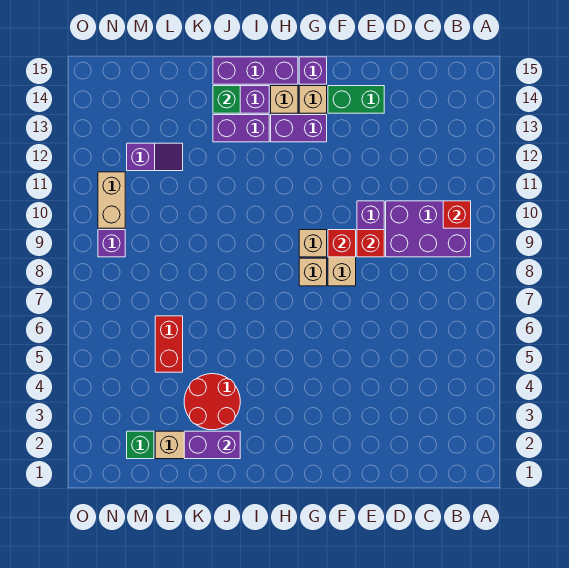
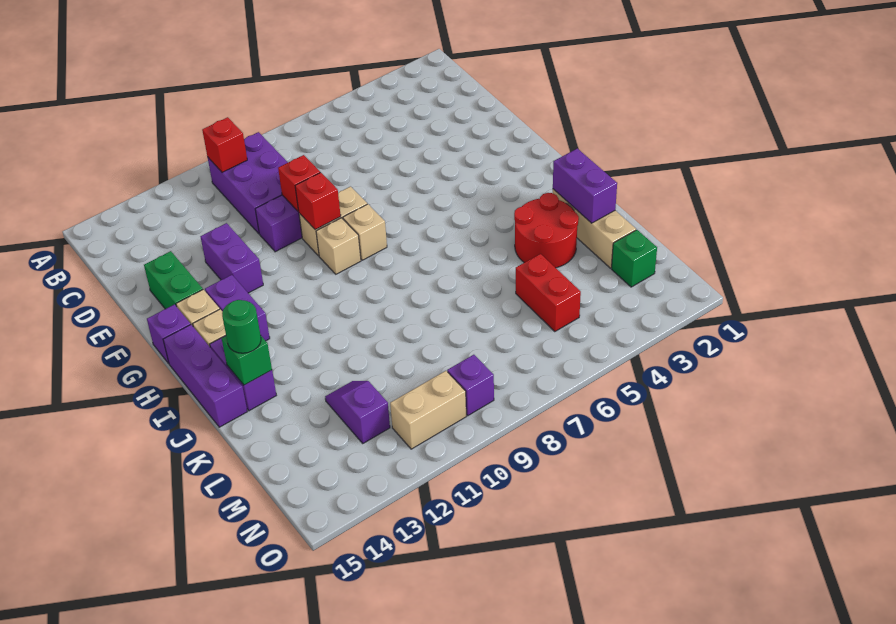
purple brick I13:J13 level 1 -> purple brick E12:F12 level 1
none -> green round brick J14 level 3
red brick L5:L6 level 1 -> red brick L5:M5 level 1

